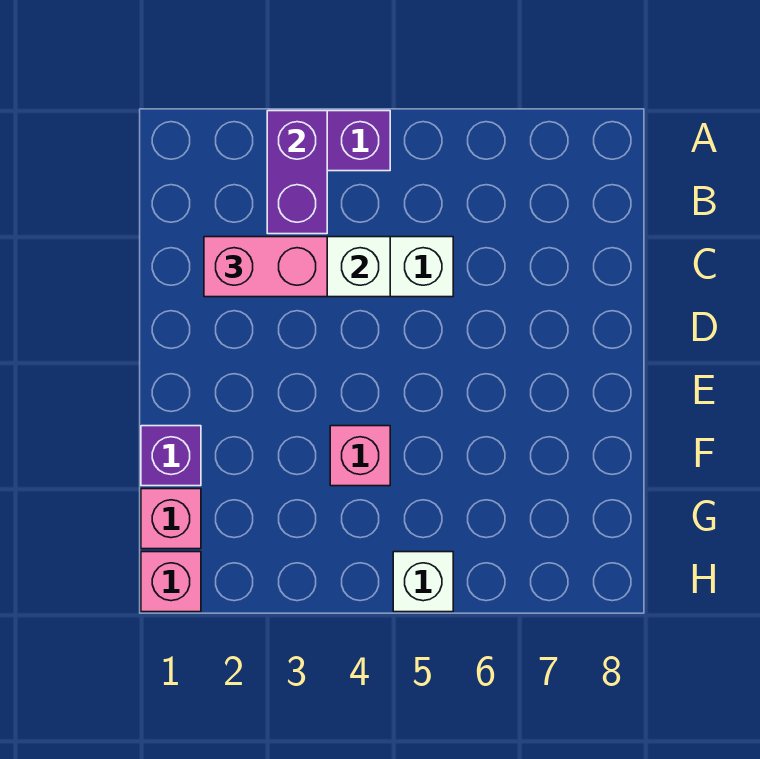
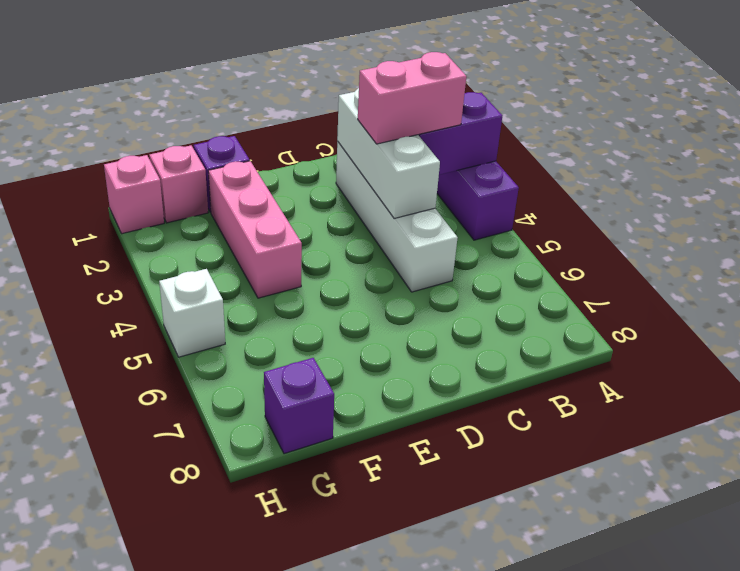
pink brick C2:C3 level 3 -> pink brick B3:C3 level 3
pink brick F4 level 1 -> pink brick F2:F4 level 1
none -> purple brick G8 level 1

